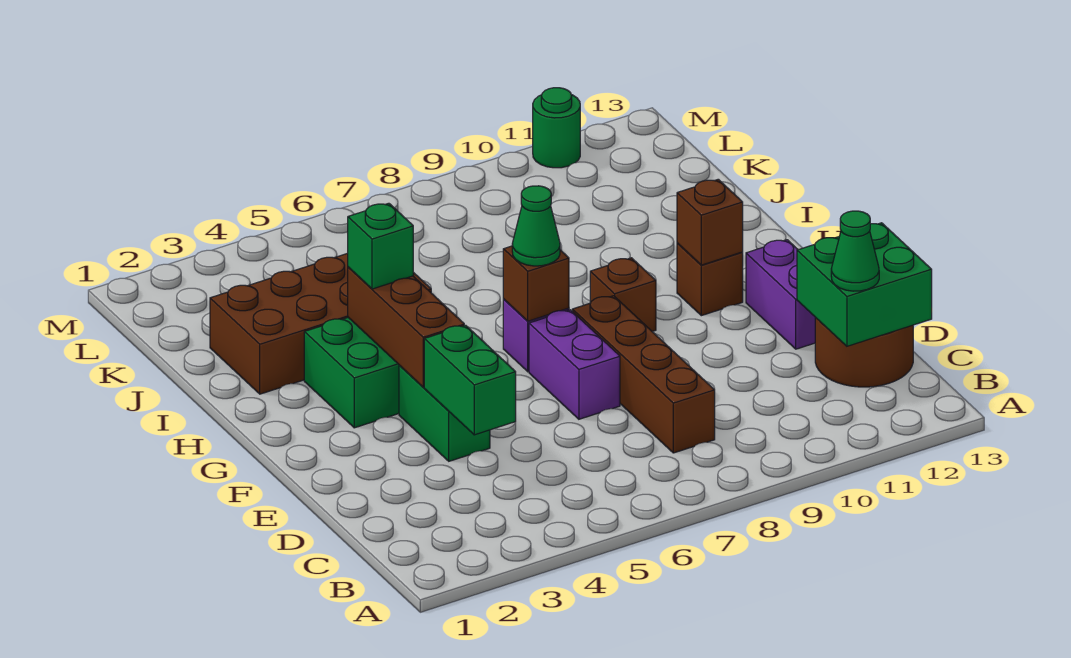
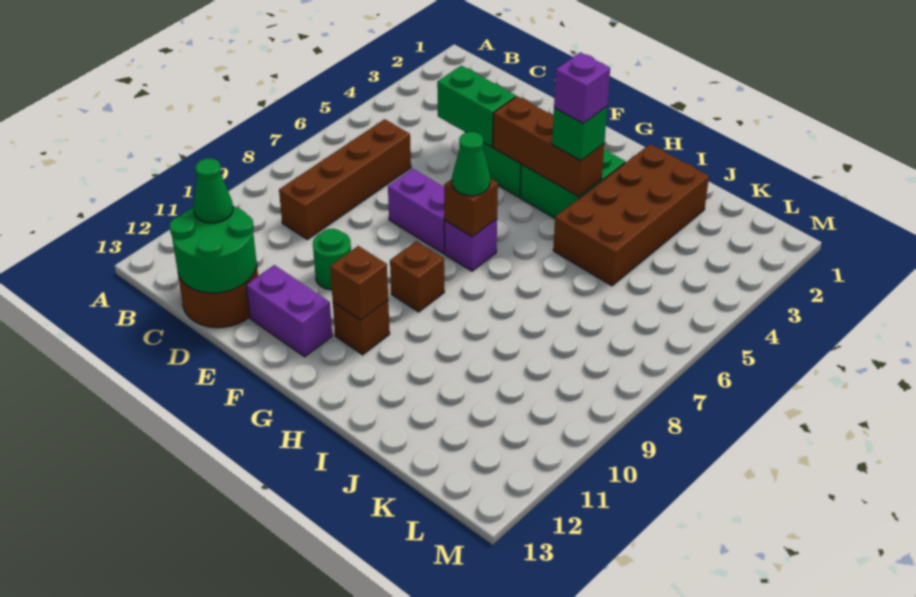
brown brick C8:F8 level 1 -> brown brick C6:C9 level 1
green brick C12:D13 level 2 -> green round brick C12:D13 level 2
none -> purple brick H4 level 4
green round brick M11 level 1 -> green round brick E10 level 1

